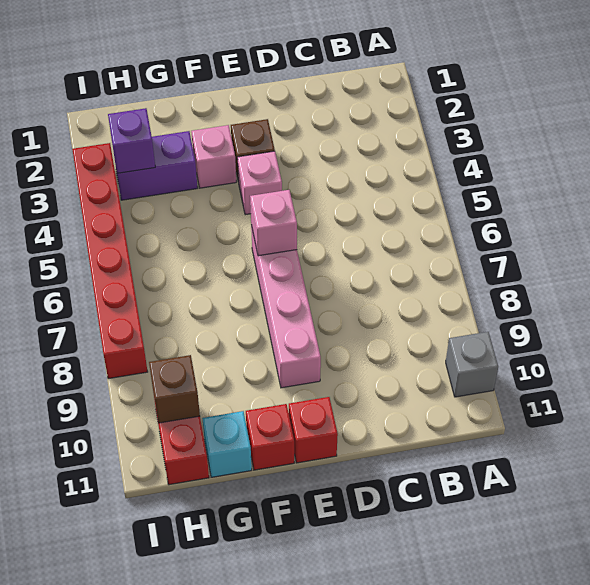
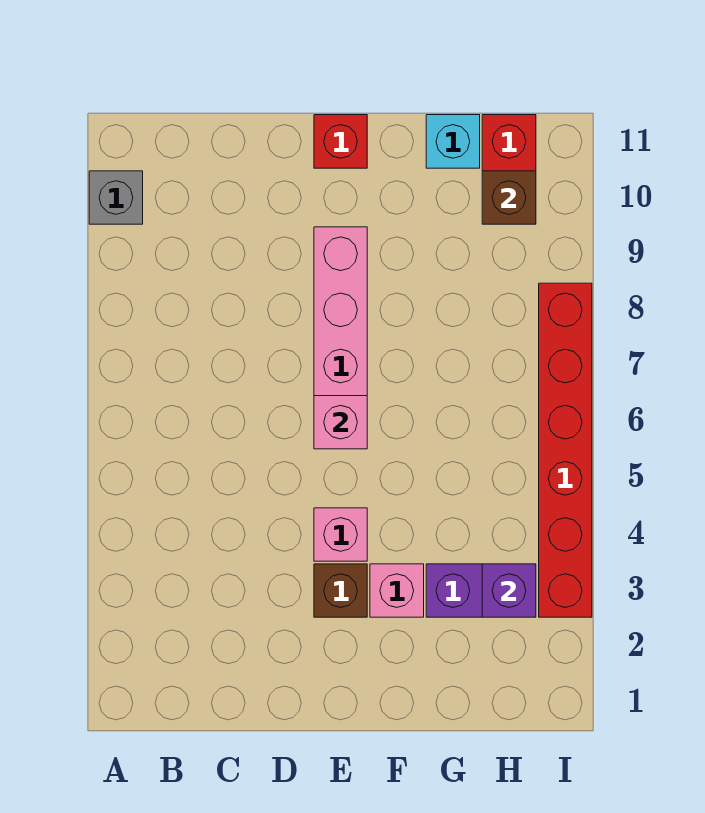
red brick F11 level 1 -> none

